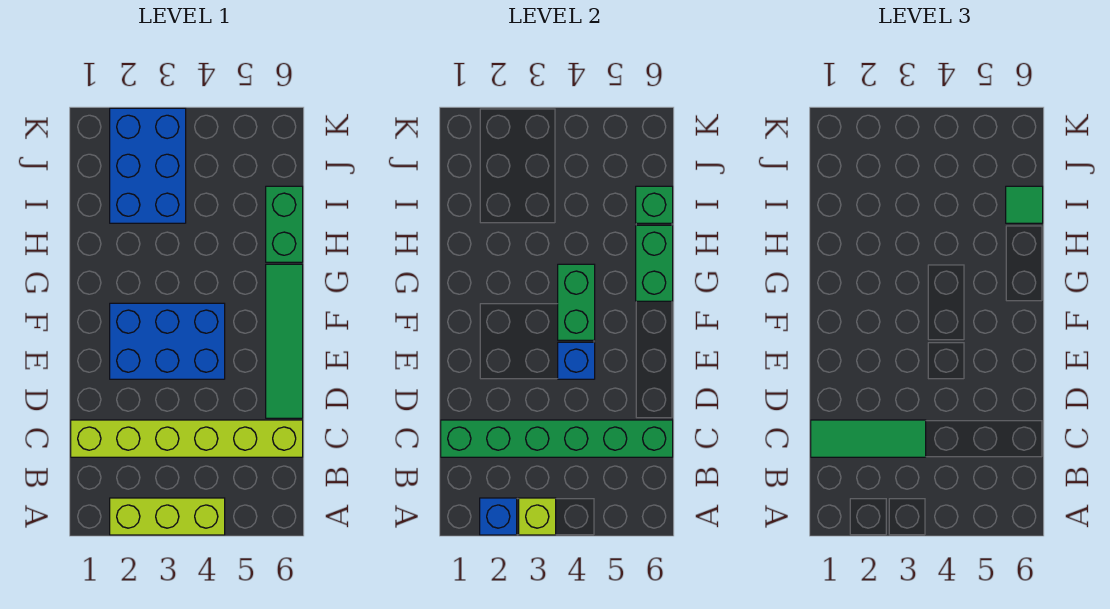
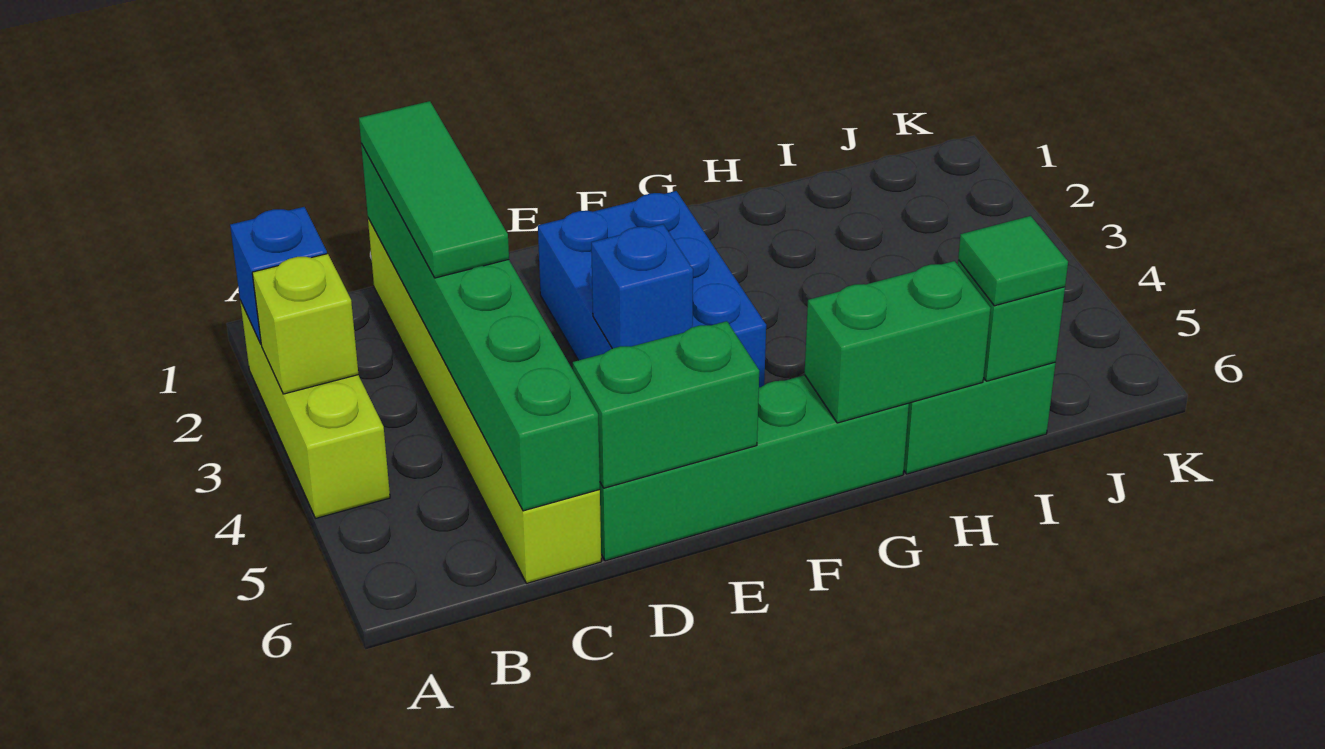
green tile D6:G6 level 1 -> green brick D6:G6 level 1
green brick F4:G4 level 2 -> green brick D6:E6 level 2
blue brick I2:K3 level 1 -> none

